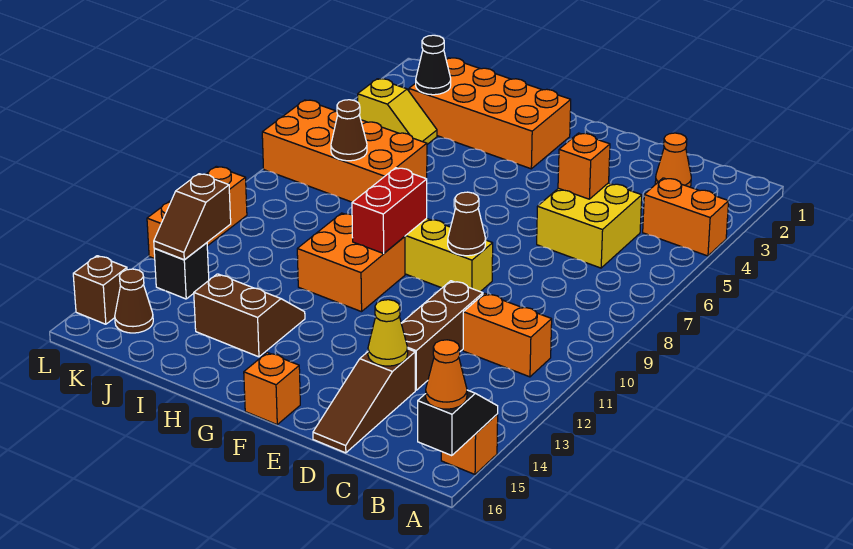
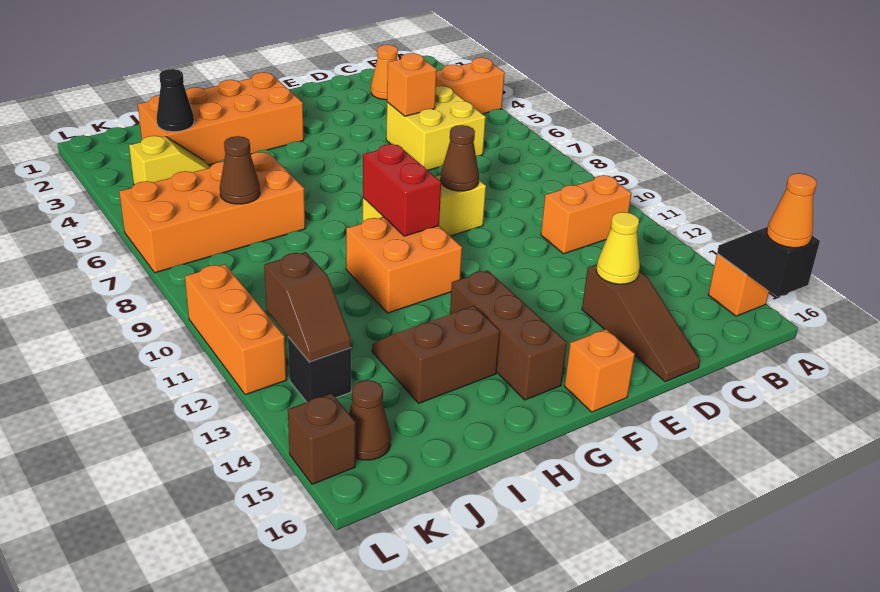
brown brick D11:D13 level 1 -> brown brick G13:G15 level 1

